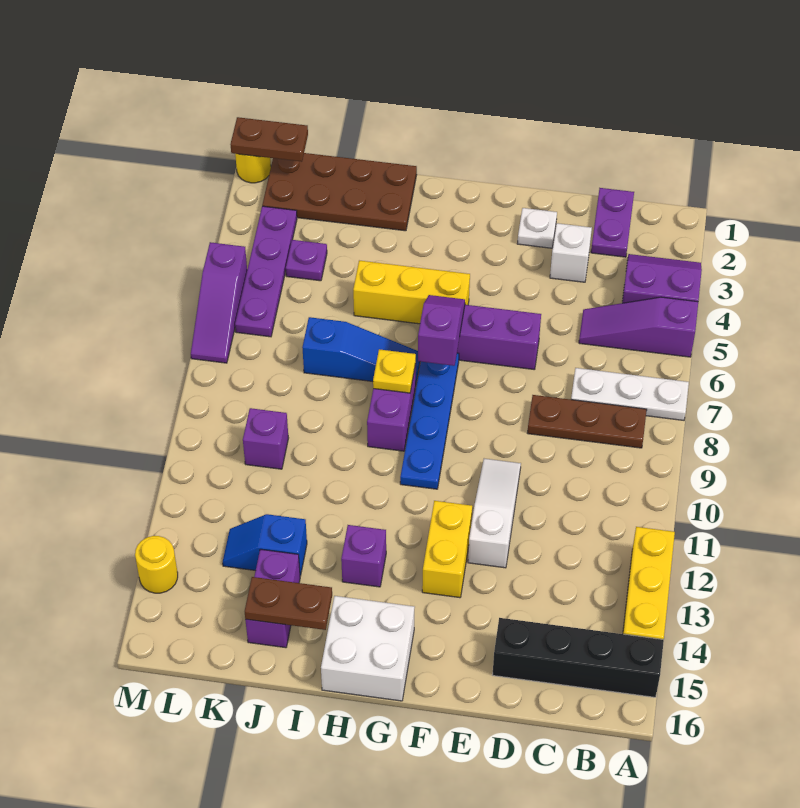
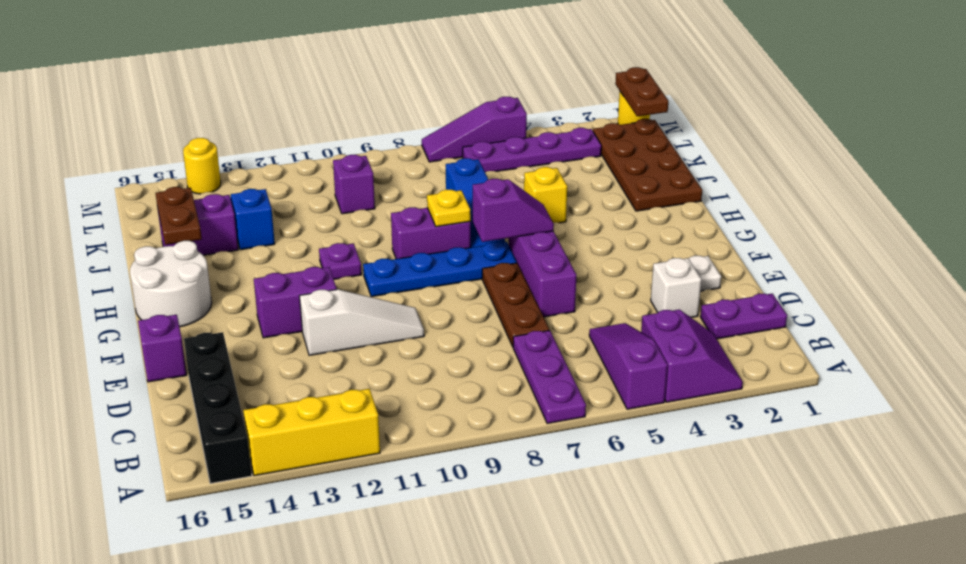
white plate A7:C7 level 1 -> purple plate A7:C7 level 1
brown plate B8:D8 level 1 -> brown plate D7:F7 level 1
yellow brick F12:F13 level 1 -> purple brick F12:F13 level 1
yellow brick G5:I5 level 1 -> yellow brick I5 level 1
white brick G15:H16 level 1 -> white round brick G15:H16 level 1
purple brick H13 level 1 -> purple brick E16 level 1
purple plate K4 level 1 -> purple plate H11 level 1

